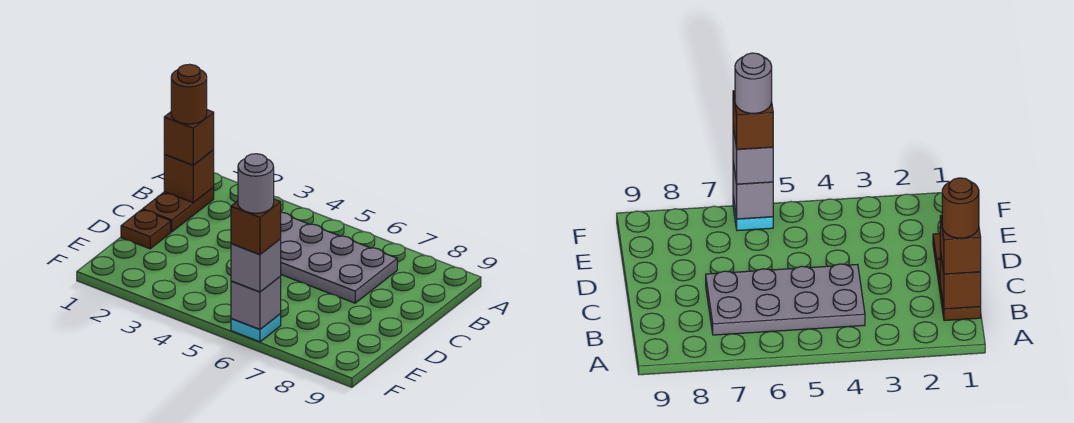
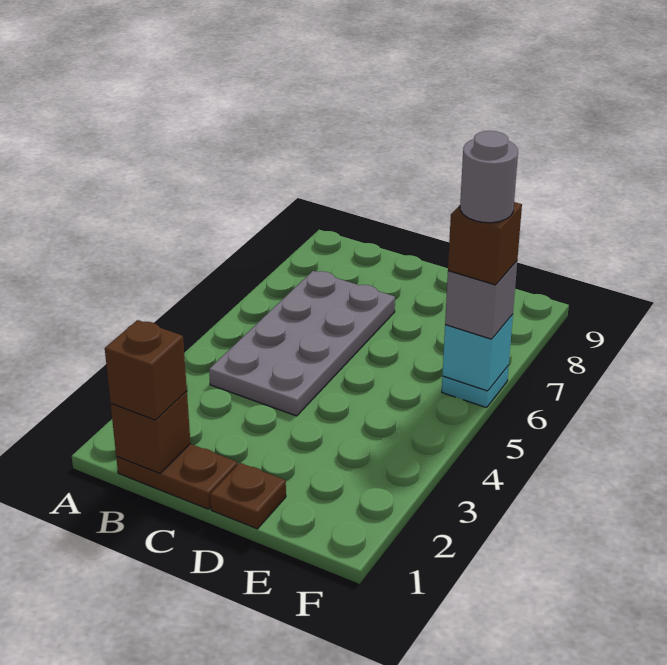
brown round brick B1 level 4 -> none
grey brick F6 level 2 -> cyan brick F6 level 2

